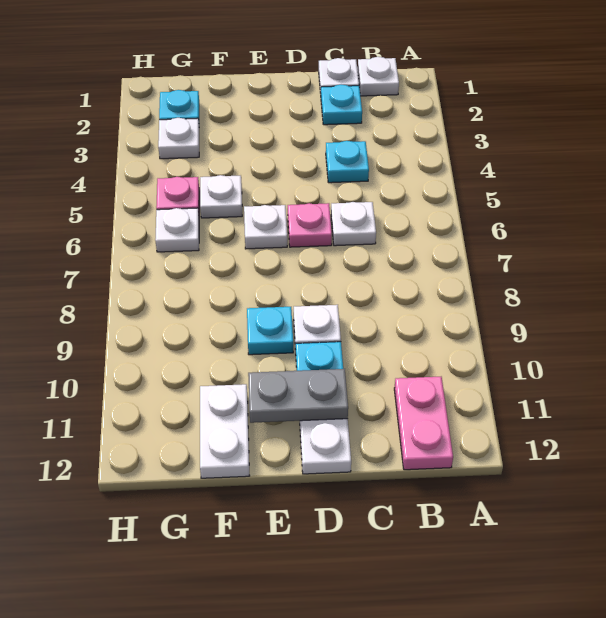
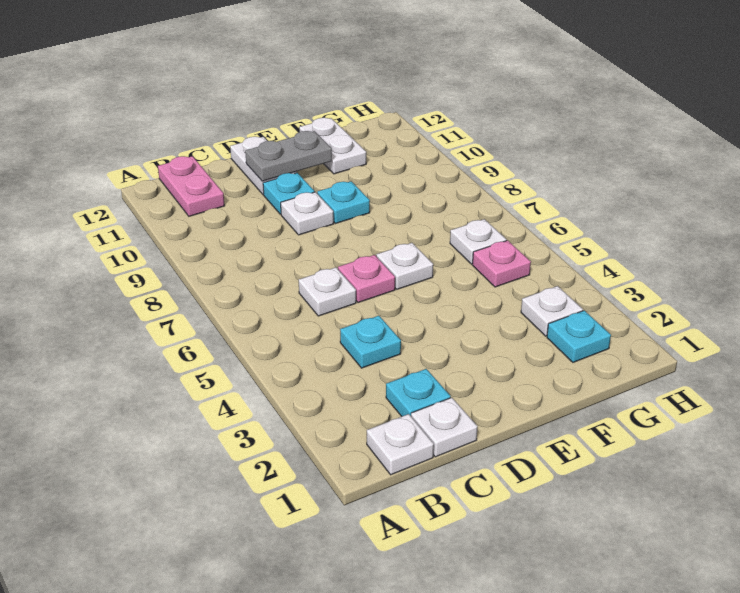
white plate F5 level 1 -> none

